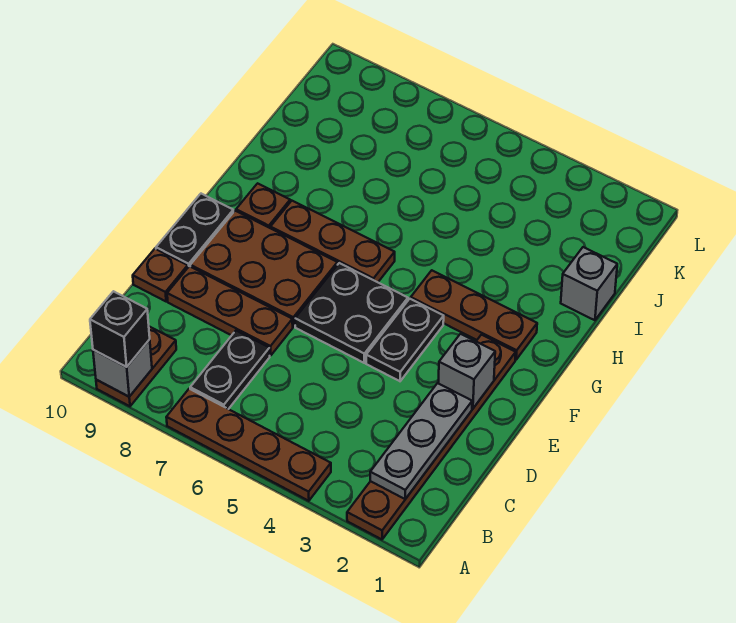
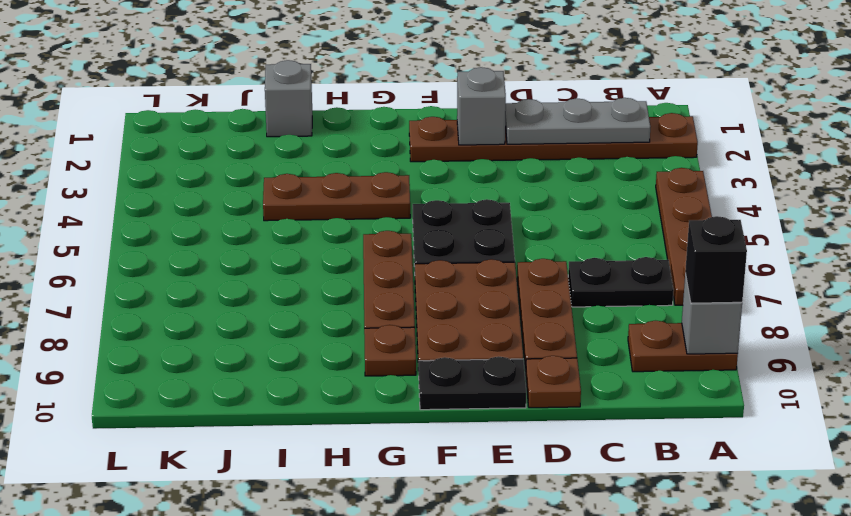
black plate E4:F4 level 1 -> none
brown plate G2:G4 level 1 -> brown plate G4:I4 level 1

